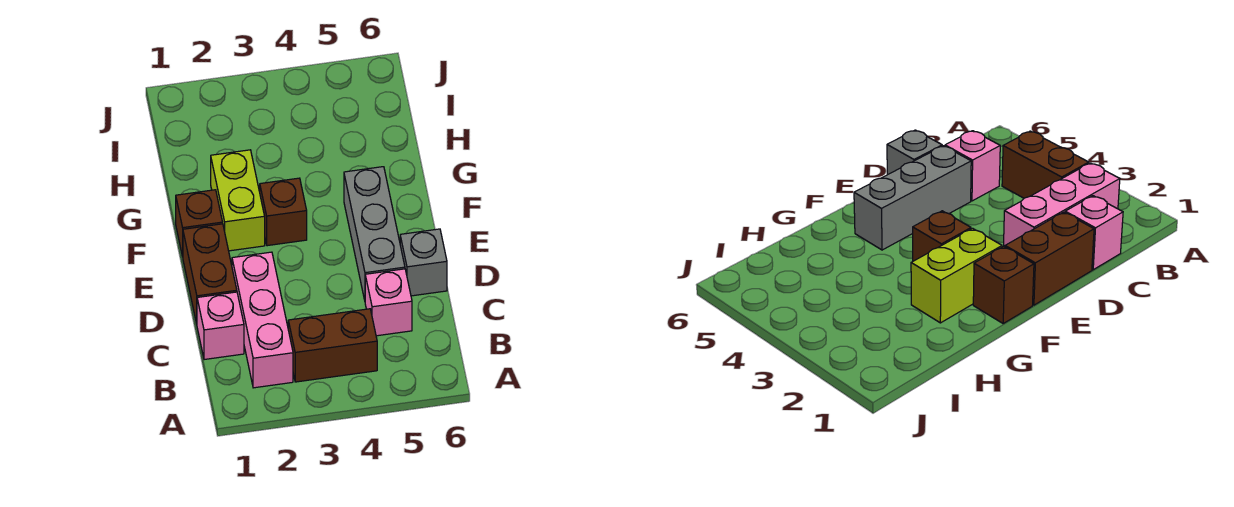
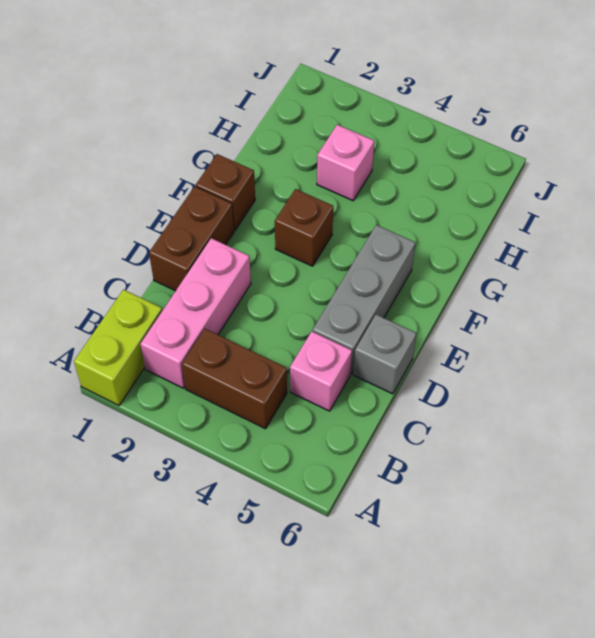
pink brick C1 level 1 -> pink brick H3 level 1
lime brick F2:G2 level 1 -> lime brick A1:B1 level 1

